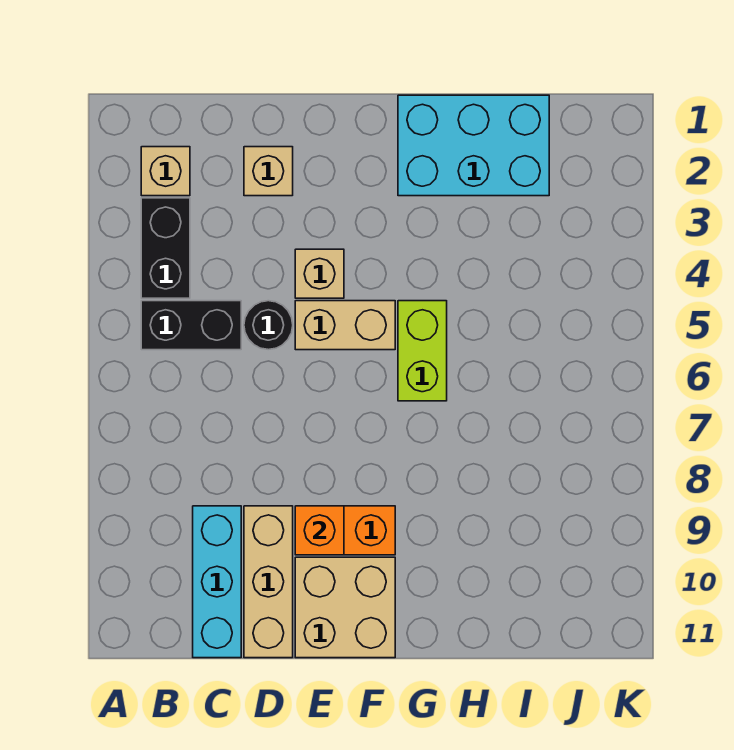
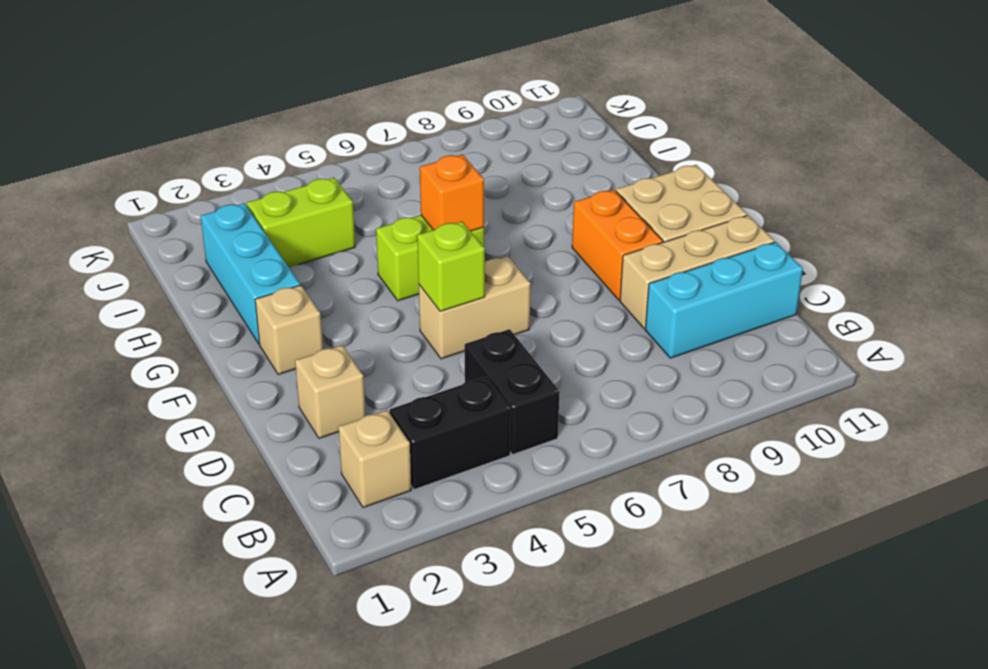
black round brick D5 level 1 -> none
tan brick E4 level 1 -> tan brick F2 level 1
tan brick E5:F5 level 1 -> tan brick E5:E6 level 1
none -> lime brick E5 level 2
orange brick E9 level 2 -> orange brick G6 level 2
cyan brick G1:I2 level 1 -> cyan brick G2:I2 level 1
none -> lime brick I3:I4 level 1

